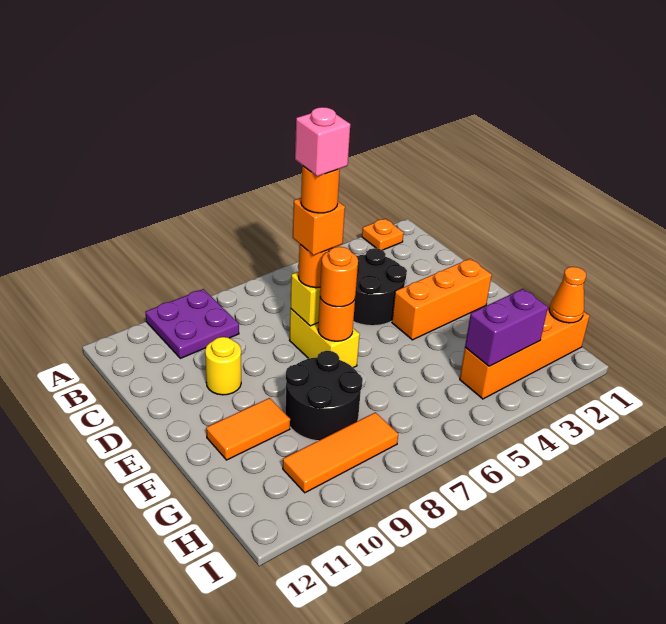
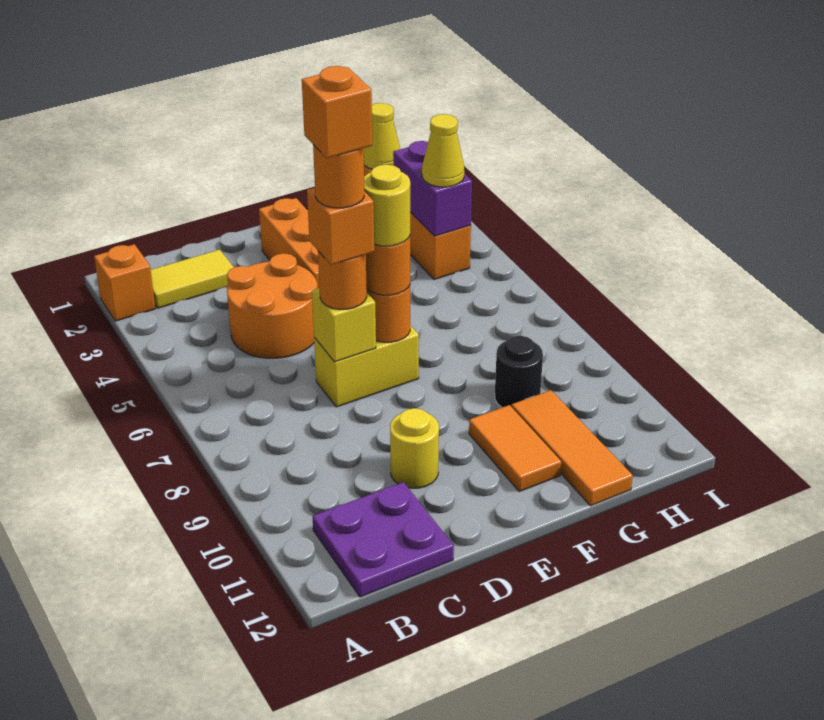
orange plate A2 level 1 -> orange brick A2 level 1
purple plate A9:B10 level 1 -> purple plate B11:C12 level 1
none -> yellow tile B2:C2 level 1
black round brick C4:D5 level 1 -> orange round brick C4:D5 level 1
pink brick D7 level 6 -> orange brick D7 level 6
none -> yellow round brick E7 level 4
black round brick F8:G9 level 1 -> black round brick G9 level 1
orange cone H1 level 2 -> yellow cone H1 level 2
none -> yellow cone H4 level 3
orange tile H8:H10 level 1 -> orange tile G10:G12 level 1

